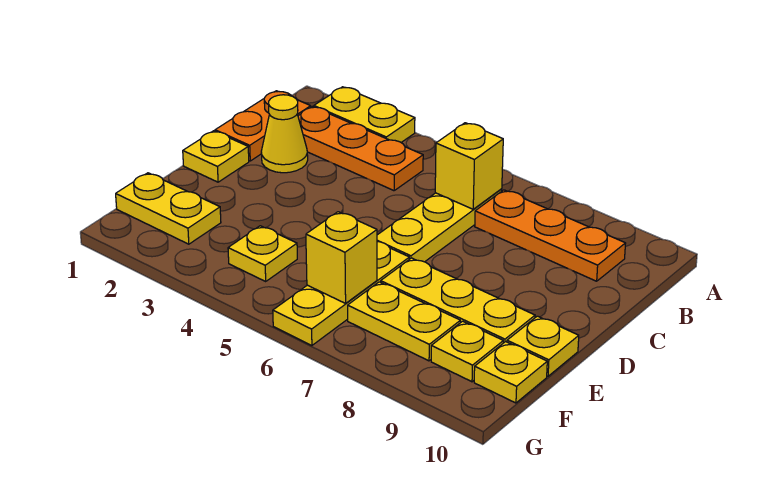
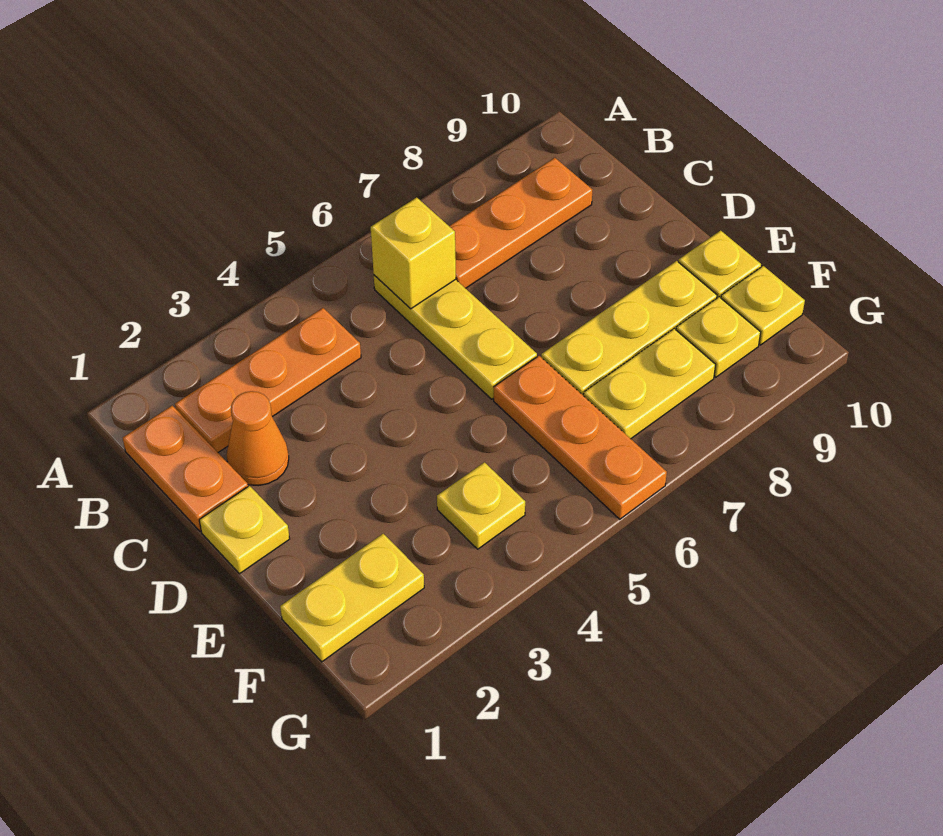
yellow plate A2:A3 level 1 -> none
yellow cone C2 level 1 -> orange cone C2 level 1
yellow plate E6:G6 level 1 -> orange plate E6:G6 level 1
yellow brick F6 level 2 -> none

